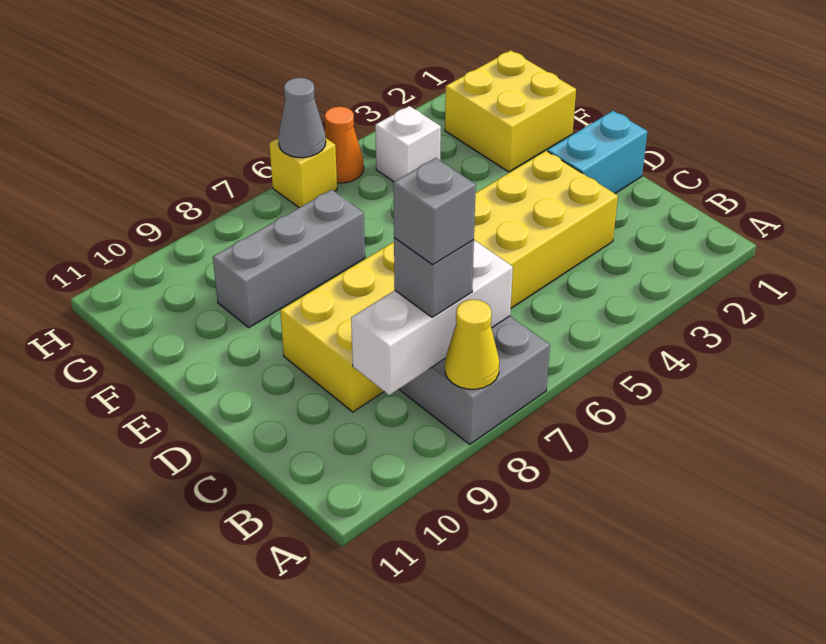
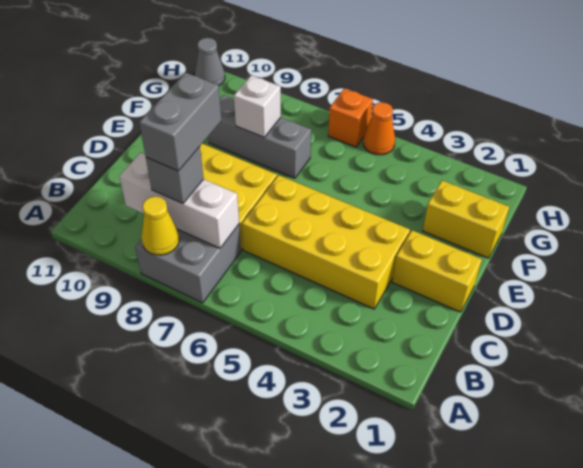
grey brick B8 level 4 -> grey brick B8:C8 level 4
cyan brick D1:D2 level 1 -> yellow brick D1:D2 level 1
yellow brick F1:G2 level 1 -> yellow brick F1:F2 level 1
white brick G4 level 1 -> white brick F8 level 2
yellow brick H6 level 1 -> orange brick H6 level 1
grey cone H6 level 2 -> grey cone H11 level 1

